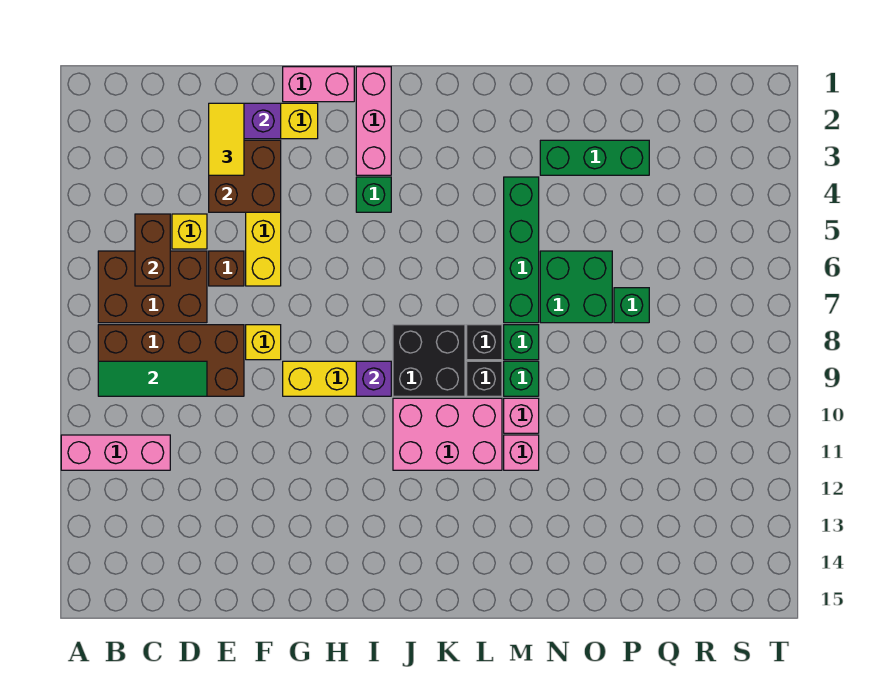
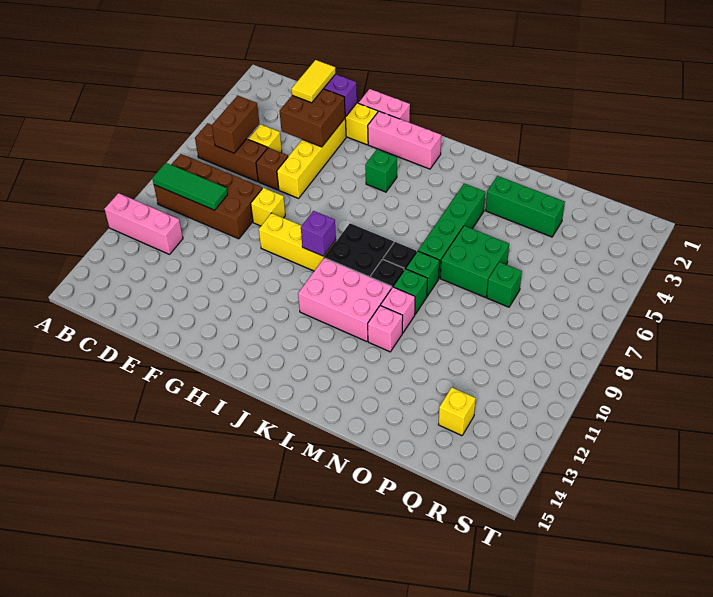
brown brick B6:D7 level 1 -> brown brick B6:D6 level 1
pink brick I1:I3 level 1 -> pink brick H2:J2 level 1
none -> yellow brick Q13 level 1

